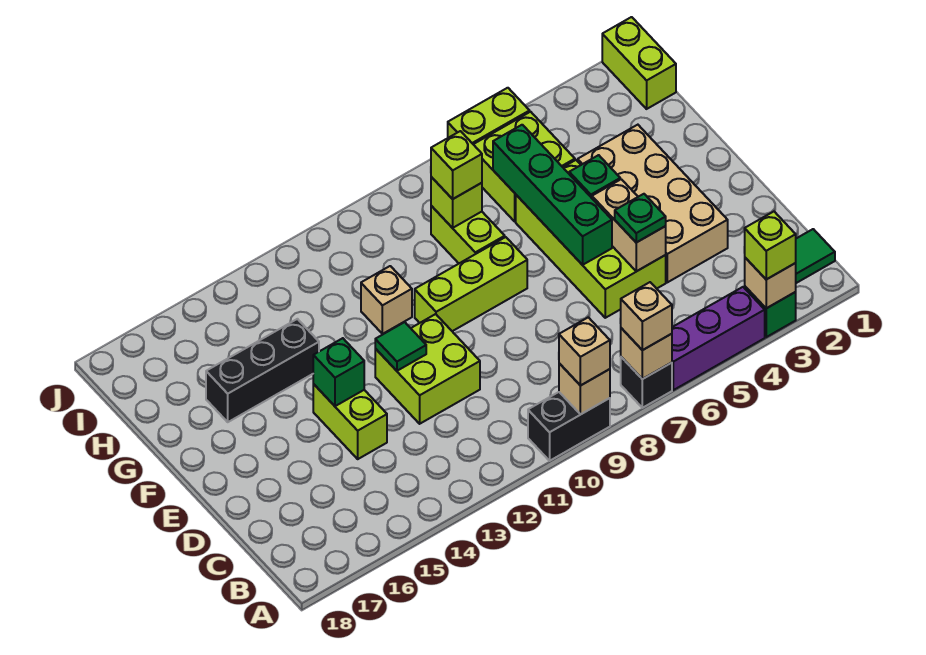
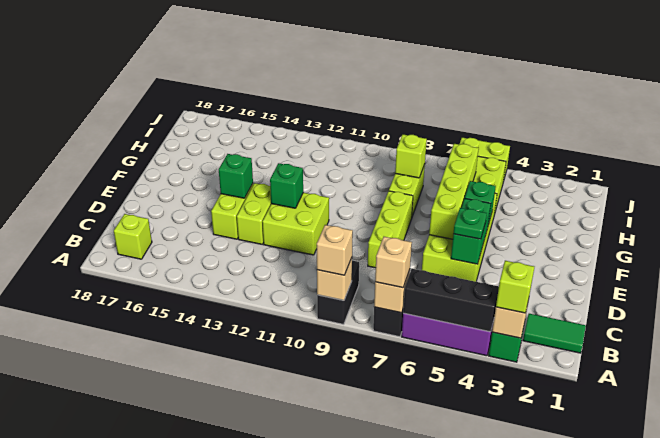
black brick A9:A10 level 1 -> black brick A9:B9 level 1
tan brick D3:G4 level 1 -> none
tan brick D5:E5 level 2 -> green brick D5:E5 level 2
green brick E6:H6 level 2 -> lime brick E6:H6 level 2
green tile E12 level 2 -> green brick E12 level 2
lime brick F8:F10 level 1 -> lime brick D8:F8 level 1
tan brick G11 level 1 -> none
black brick G14:G16 level 1 -> black brick A4:A6 level 2
lime brick H8 level 3 -> lime brick B17 level 1
lime brick I1:J1 level 1 -> lime brick D13:E13 level 1

